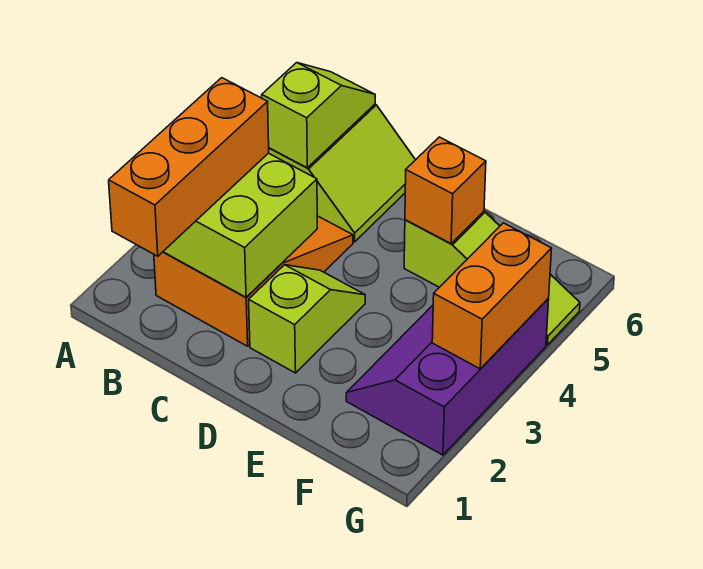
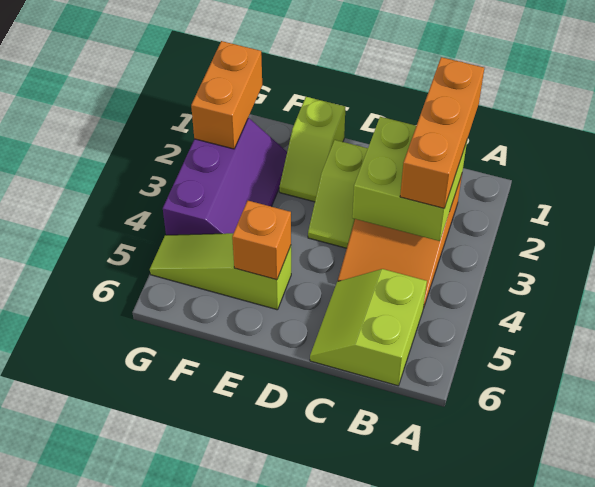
lime slope B5:B6 level 2 top 5 -> lime slope E1:E2 level 1 top 1
orange brick G3:G4 level 2 -> orange brick G1:G2 level 2

